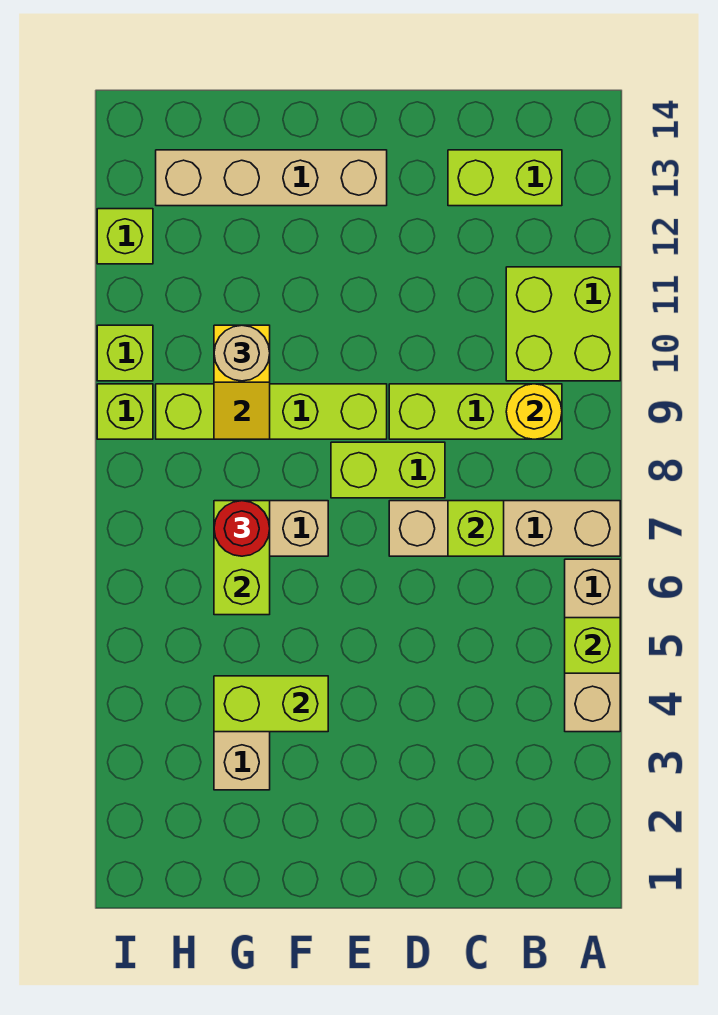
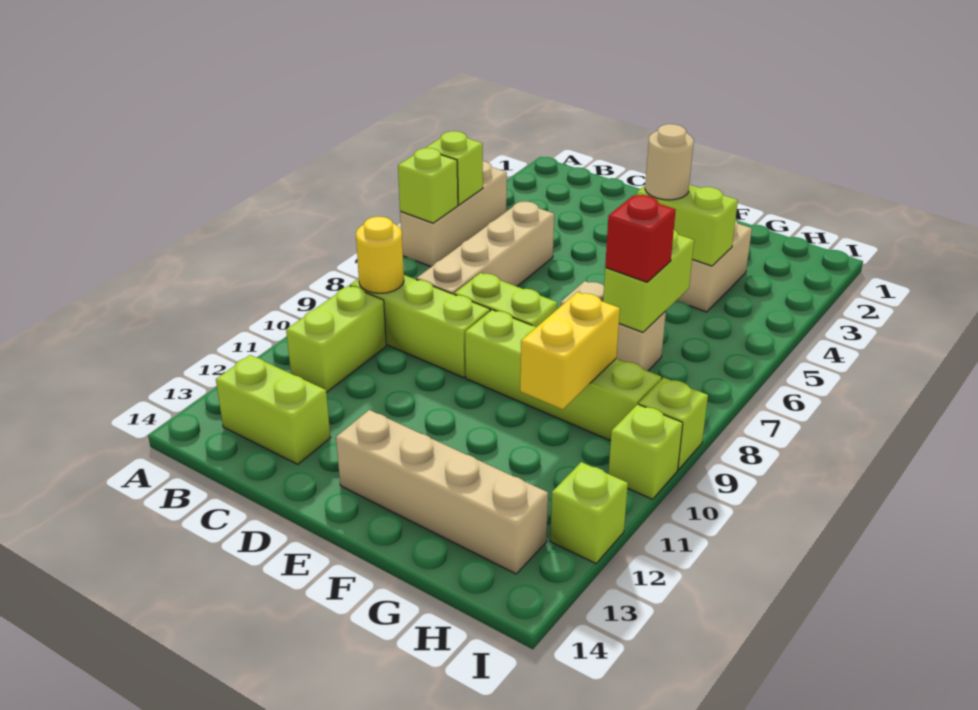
tan brick A7:D7 level 1 -> tan brick C5:C8 level 1
lime brick A10:B11 level 1 -> lime brick B10:B11 level 1
lime brick C7 level 2 -> lime brick A6 level 2
red round brick G7 level 3 -> red brick G7 level 3
yellow slope G9:G10 level 2 top 10 -> yellow brick G9:G10 level 2
tan round brick G10 level 3 -> tan round brick F4 level 3

